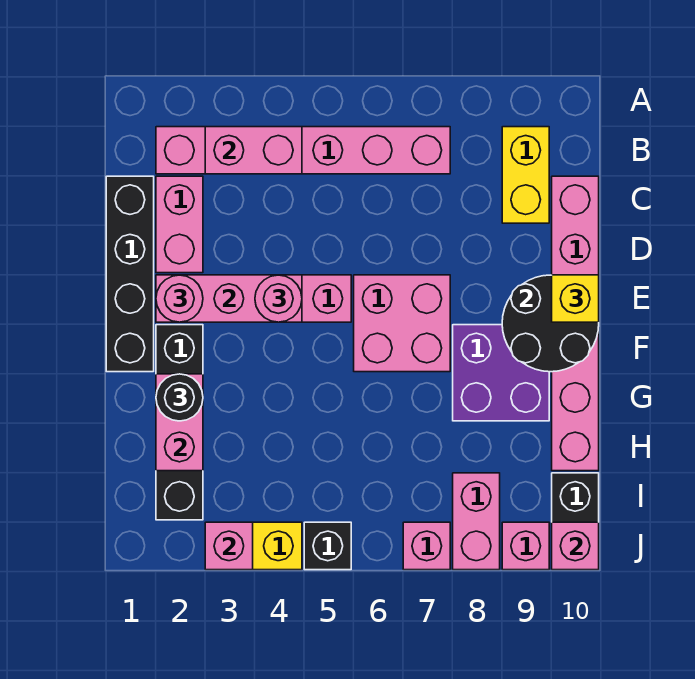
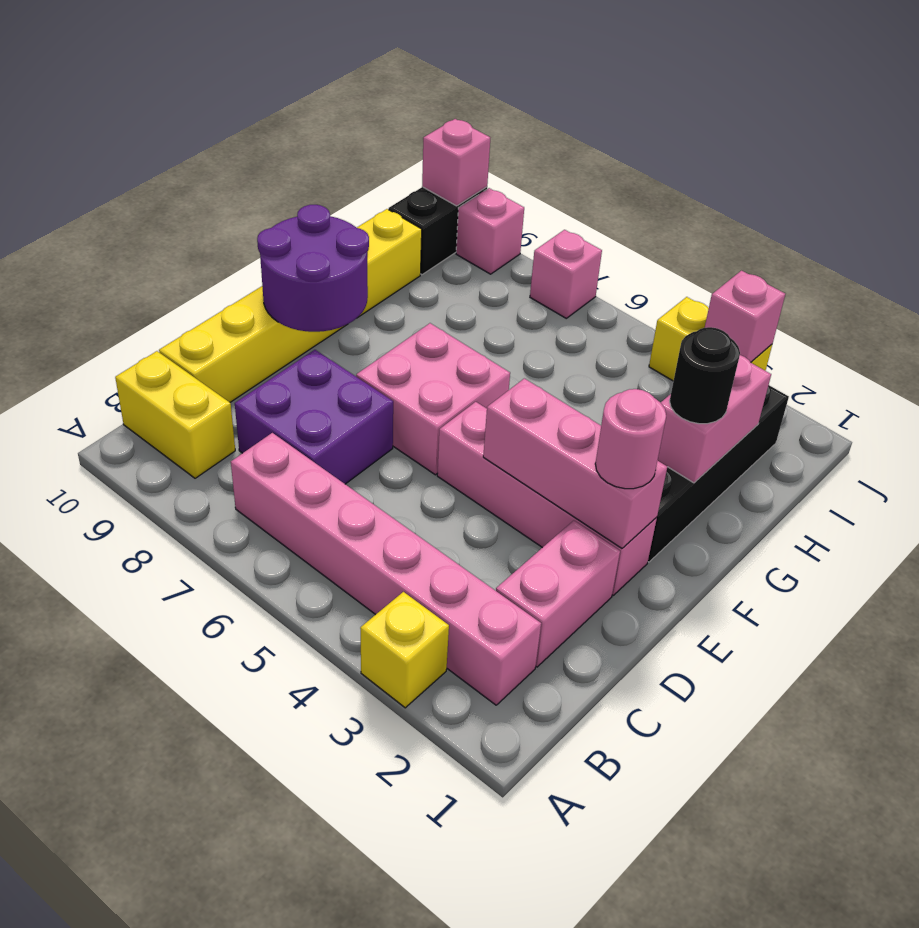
pink brick B3:B4 level 2 -> none
yellow brick B9:C9 level 1 -> yellow brick B9:B10 level 1
black brick C1:F1 level 1 -> none
pink brick C10:H10 level 1 -> yellow brick C10:H10 level 1
pink round brick E4 level 3 -> none
black round brick E9:F10 level 2 -> purple round brick E9:F10 level 2
yellow brick E10 level 3 -> yellow brick A3 level 1
purple brick F8:G9 level 1 -> purple brick C7:D8 level 1
pink brick I8:J8 level 1 -> none
black brick J5 level 1 -> none

